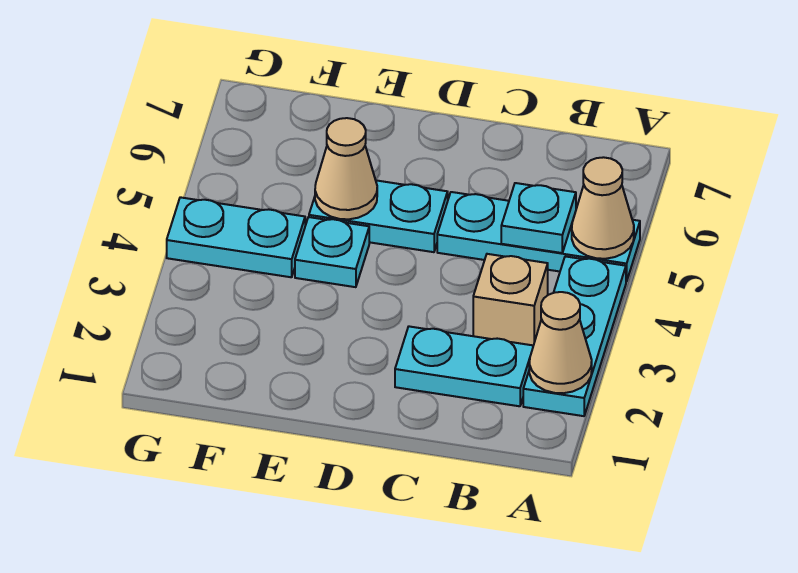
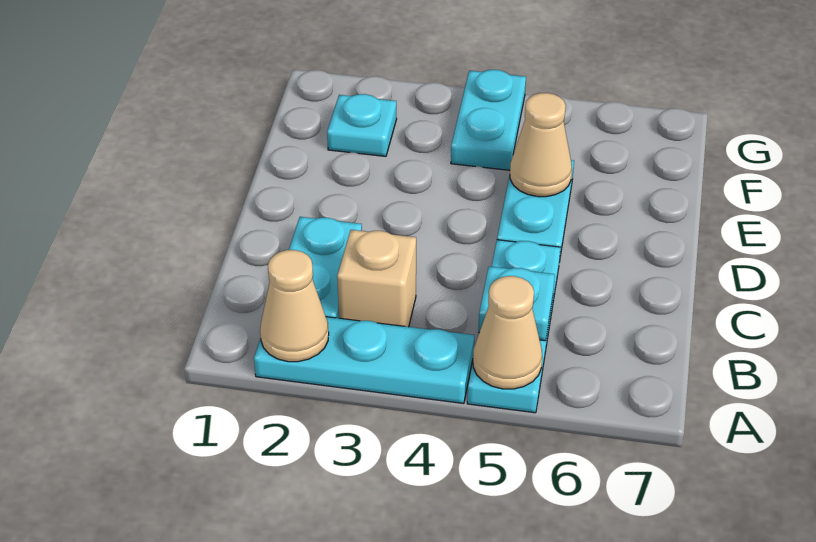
cyan plate E4 level 1 -> cyan plate F2 level 1

